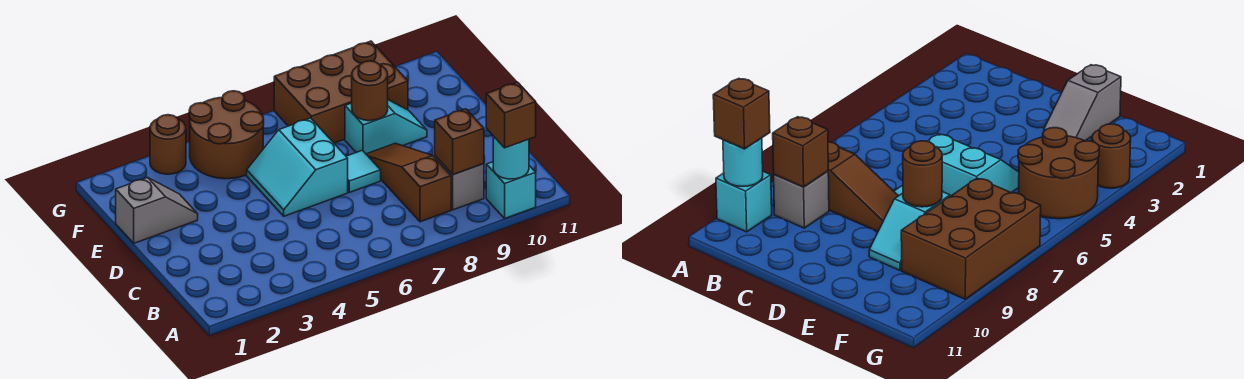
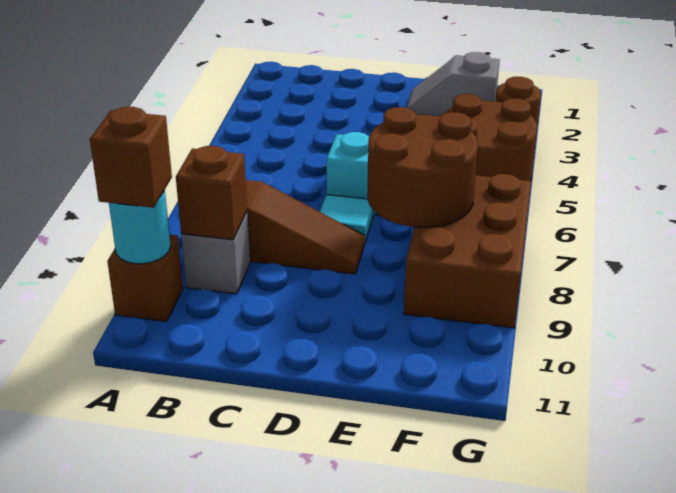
cyan brick A10 level 1 -> brown brick A10 level 1
grey slope E1:E2 level 1 top 1 -> grey slope E2:F2 level 1 top F
cyan slope E8:E9 level 1 top 8 -> none
brown round brick E8 level 2 -> brown round brick E7:F8 level 2

